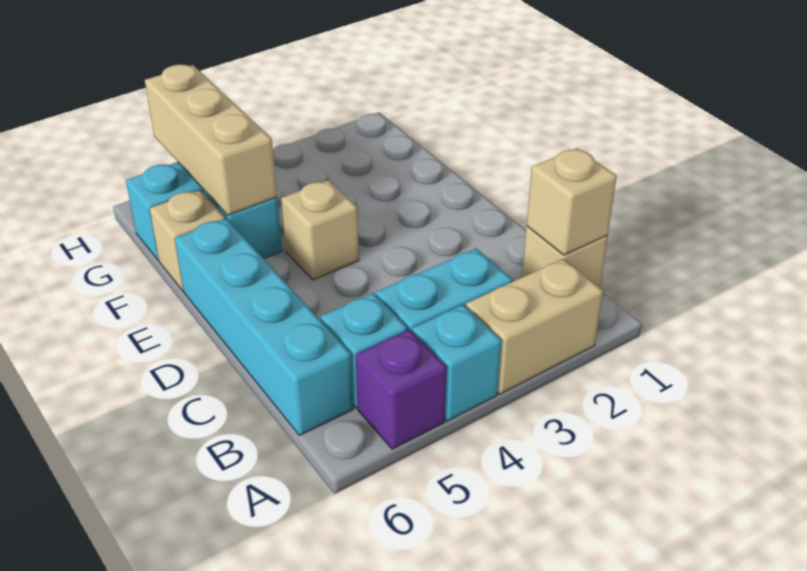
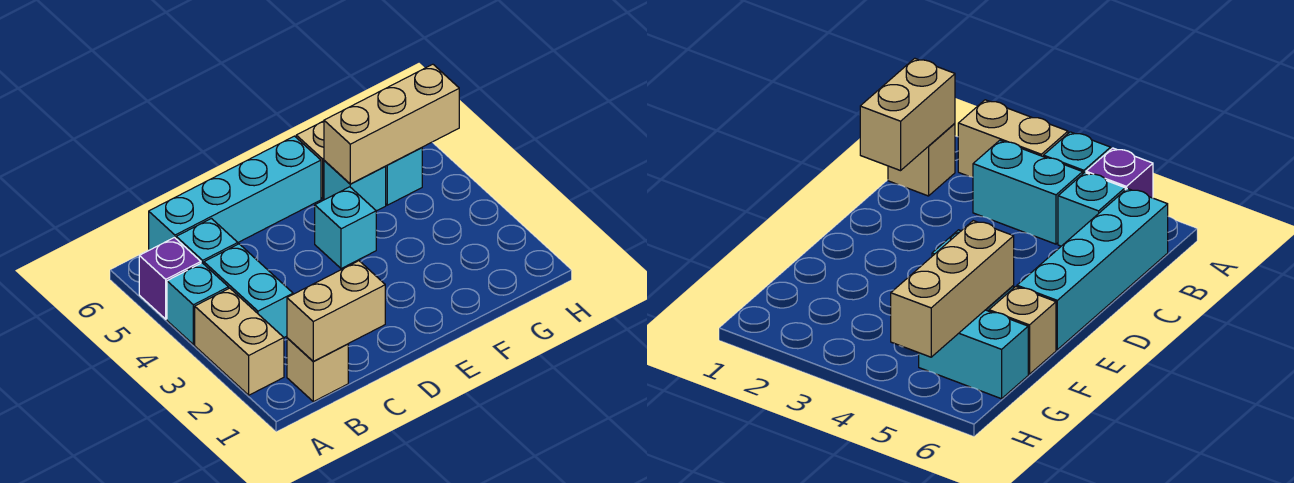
tan brick B1 level 2 -> tan brick B1:C1 level 2
tan brick E4 level 1 -> cyan brick E4 level 1

